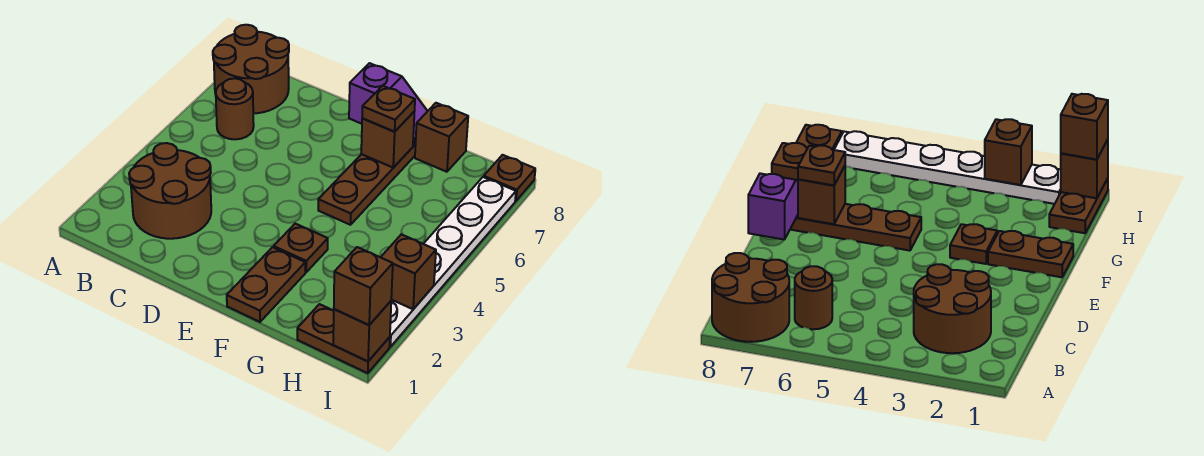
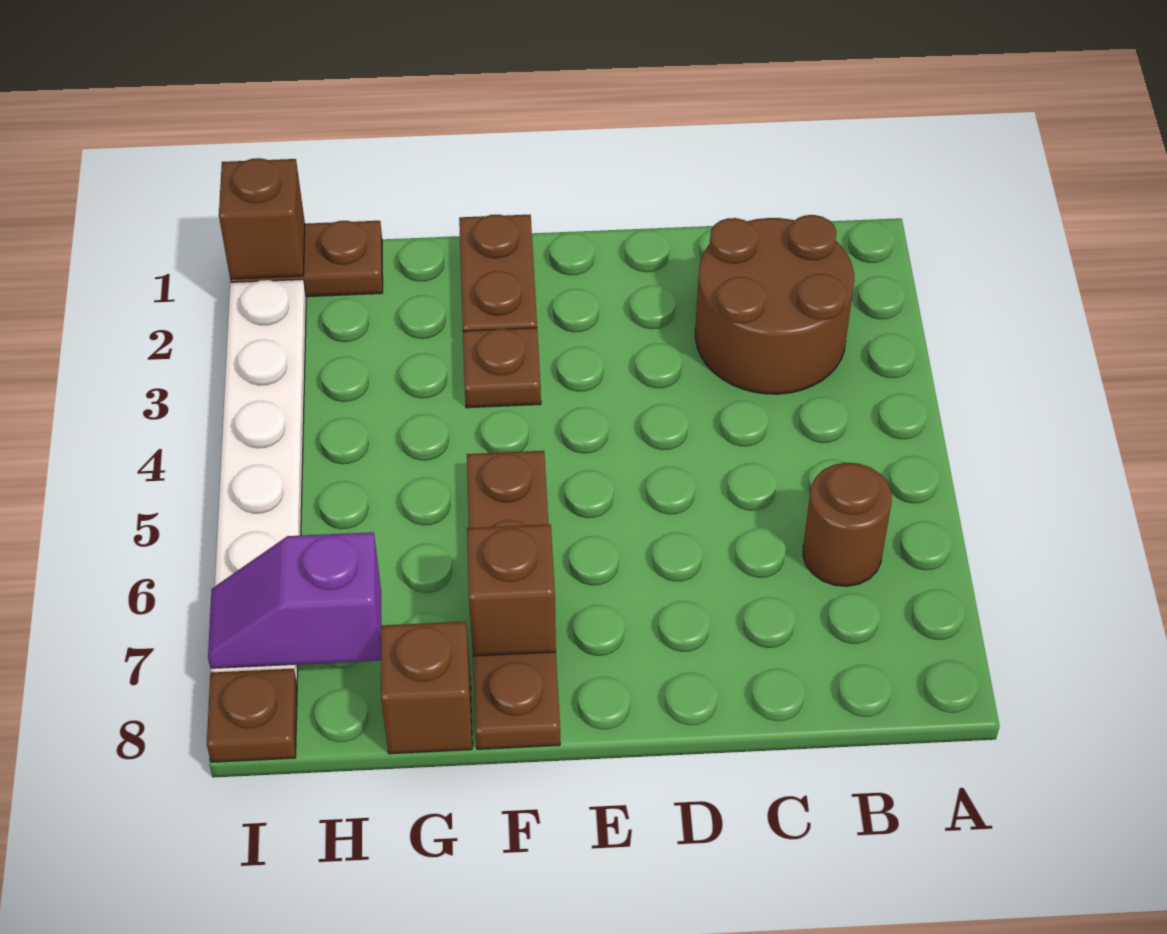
brown round brick A7:B8 level 1 -> none
purple slope E8:F8 level 2 top E -> purple slope H7:I7 level 2 top H
brown plate F7 level 3 -> none
brown brick I1 level 3 -> none
brown brick I3 level 2 -> none

